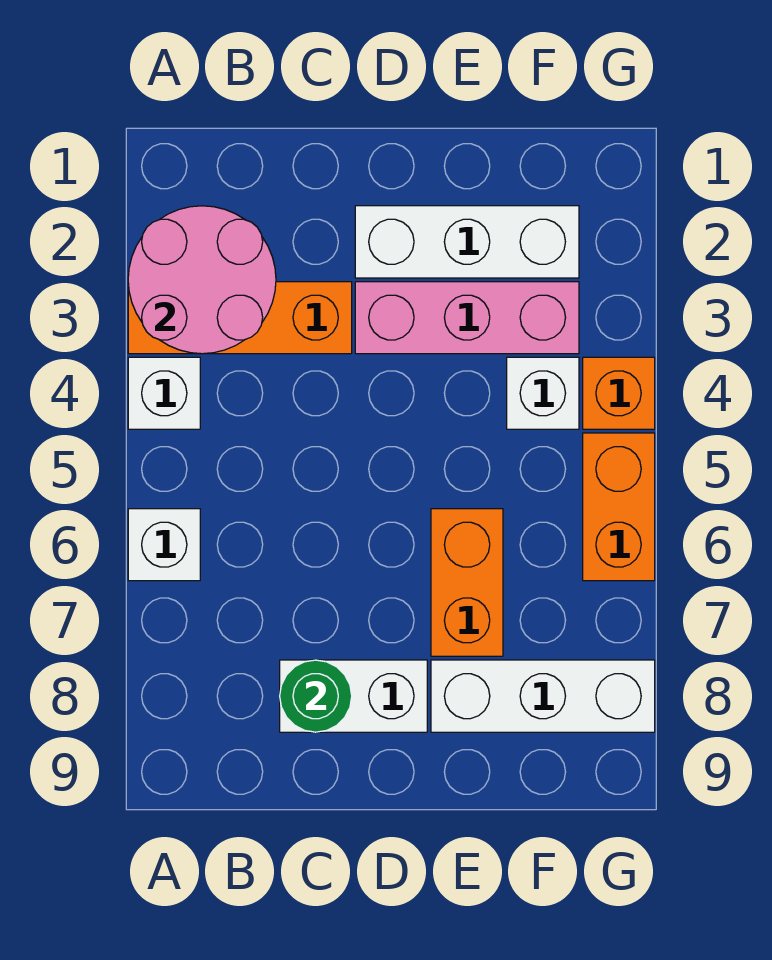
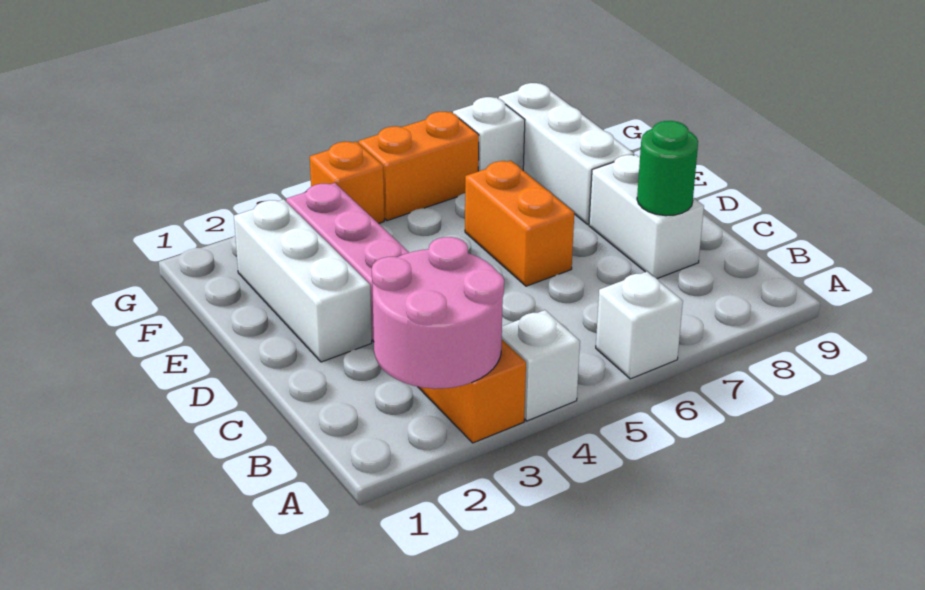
orange brick E6:E7 level 1 -> orange brick D6:E6 level 1
white brick F4 level 1 -> white brick G7 level 1

